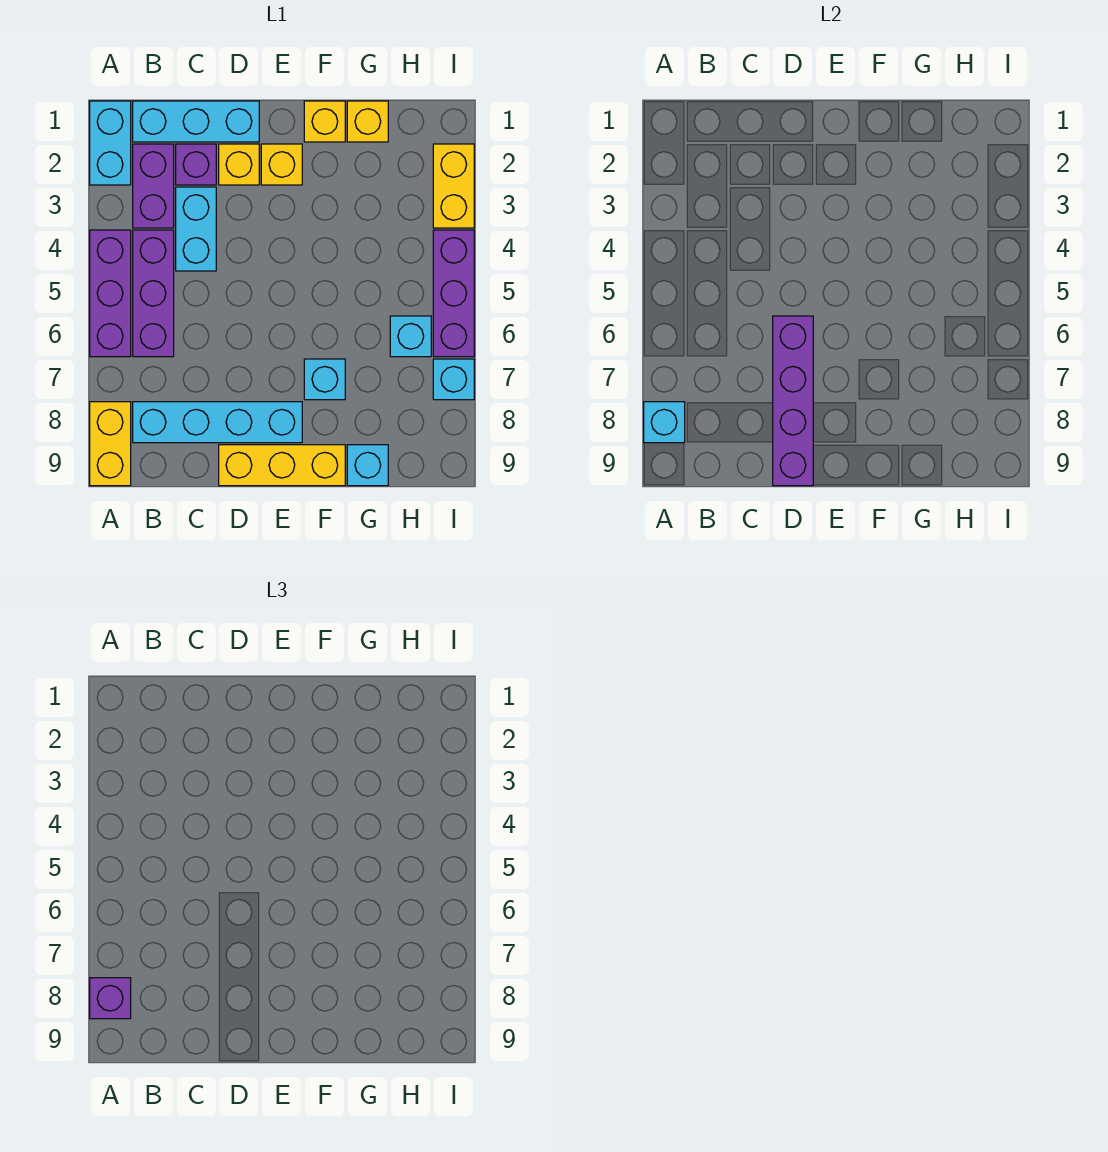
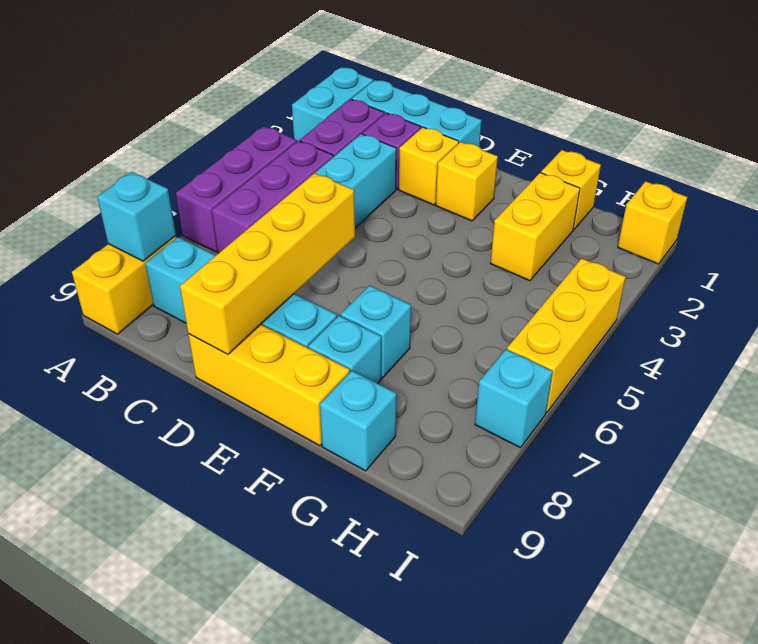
purple brick A8 level 3 -> none
purple brick D6:D9 level 2 -> yellow brick D6:D9 level 2
yellow brick F1 level 1 -> yellow brick I1 level 1
cyan brick H6 level 1 -> cyan brick F8 level 1
yellow brick I2:I3 level 1 -> yellow brick G2:G3 level 1
purple brick I4:I6 level 1 -> yellow brick I4:I6 level 1

